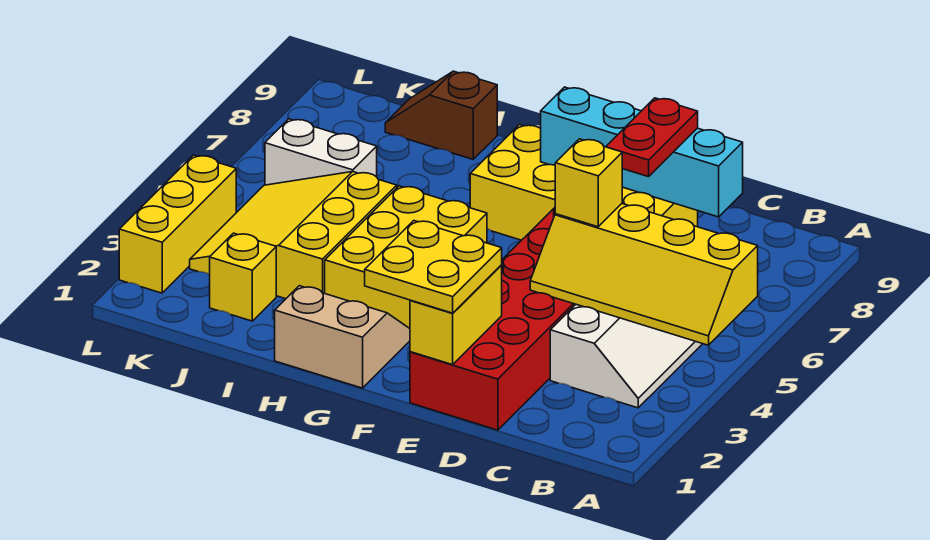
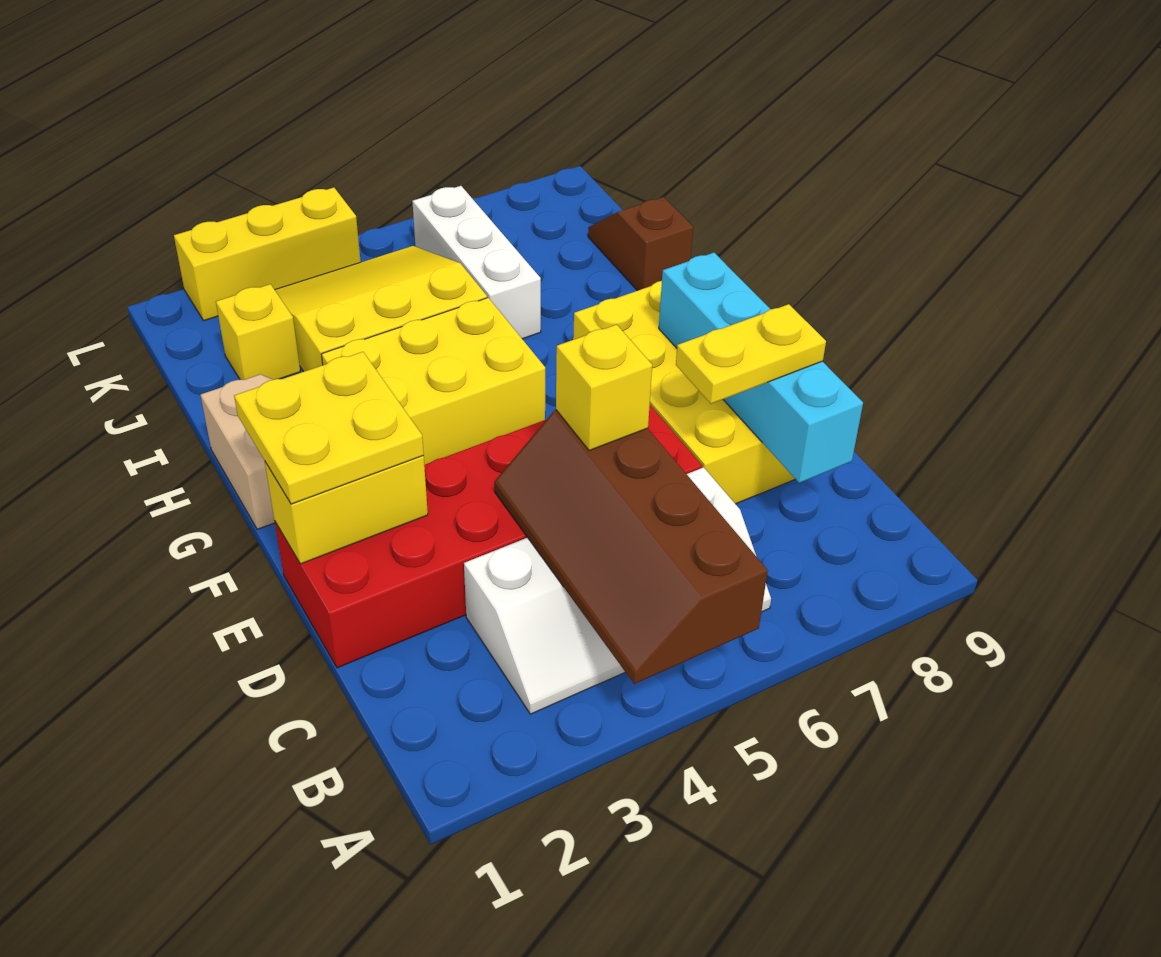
yellow slope A4:D5 level 2 top 5 -> brown slope A4:D5 level 2 top 5
red plate D7:D8 level 3 -> yellow plate D7:D8 level 3
white brick J6:K6 level 1 -> white brick I6:K6 level 1

